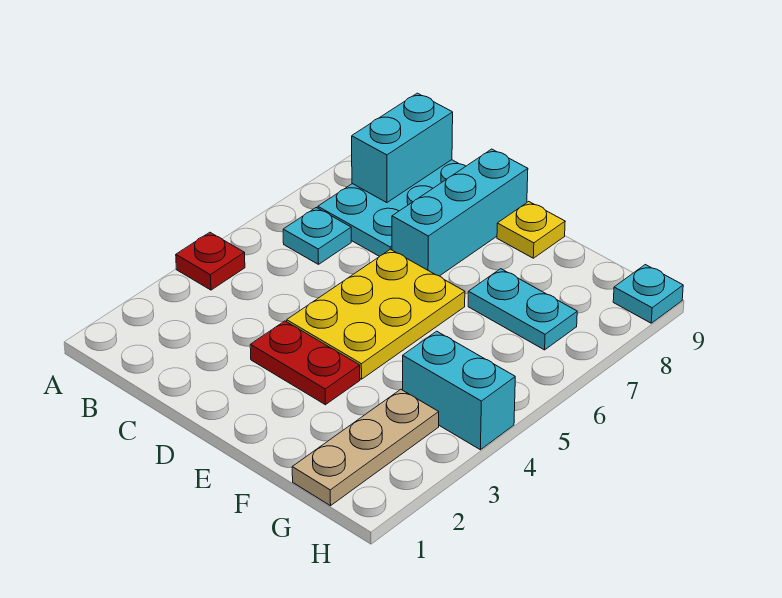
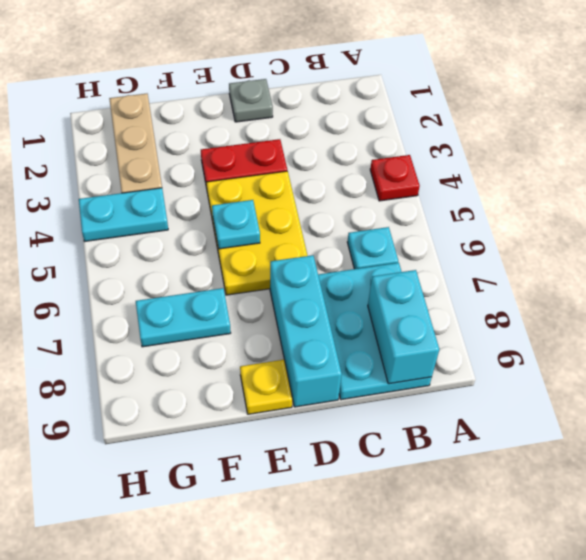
none -> grey plate D1 level 1
cyan brick G4:H4 level 1 -> cyan plate G4:H4 level 1
cyan plate H9 level 1 -> cyan plate E5 level 2

